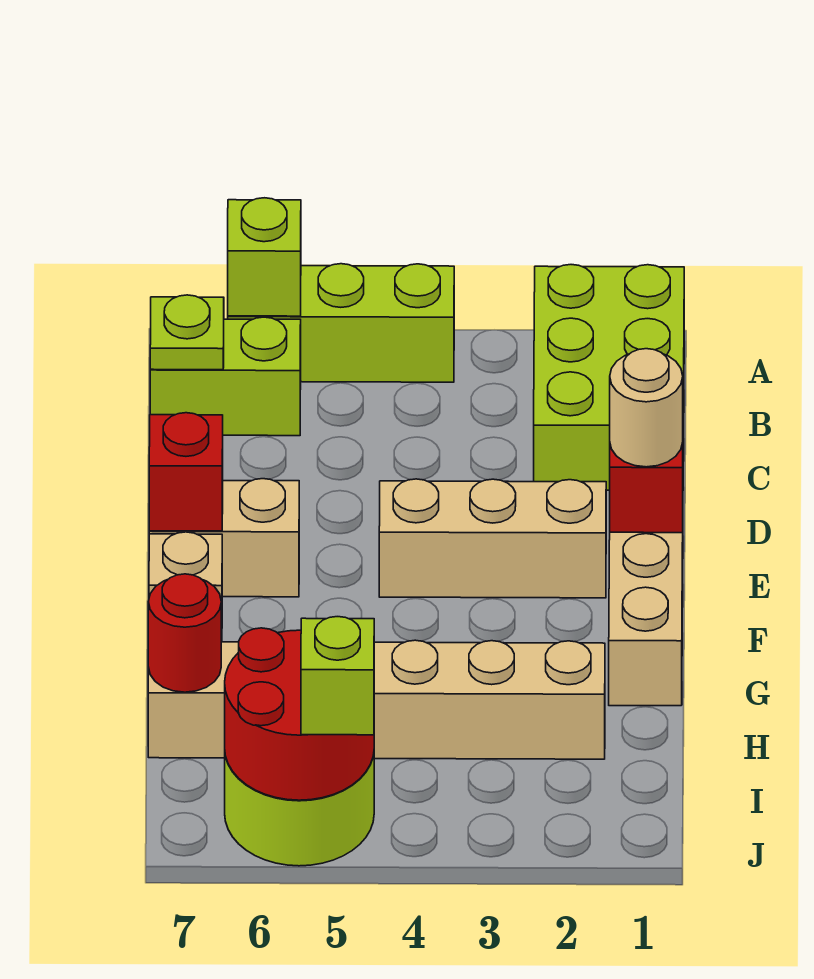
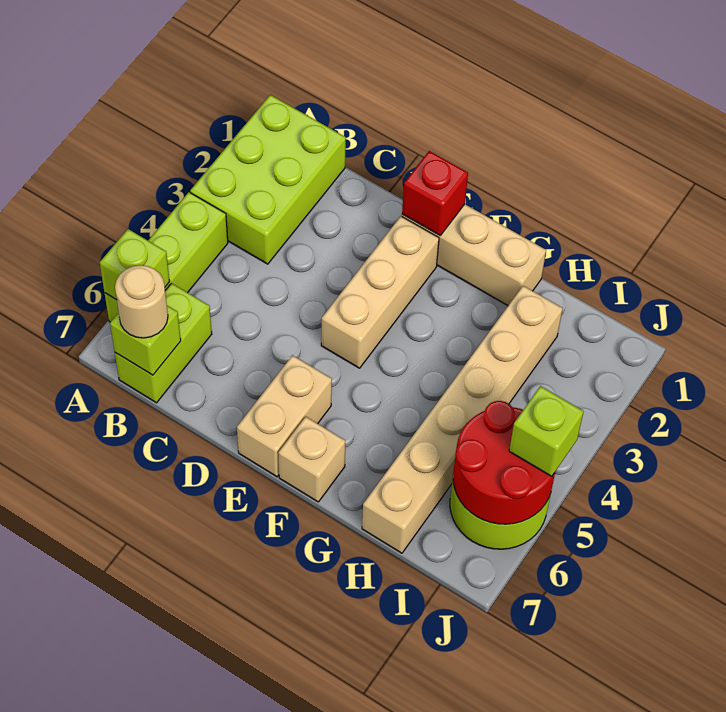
lime brick A1:C2 level 1 -> lime brick A1:B3 level 1
lime plate B7 level 2 -> lime brick B7 level 2
tan round brick E1 level 3 -> tan round brick B7 level 3
red brick E7 level 2 -> none
red round brick H7 level 2 -> none

